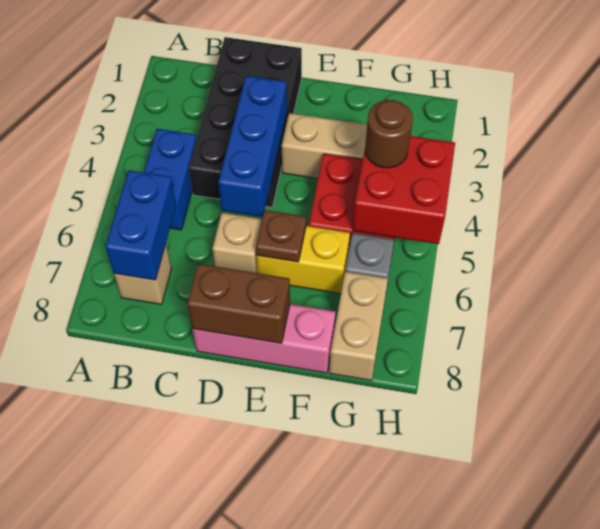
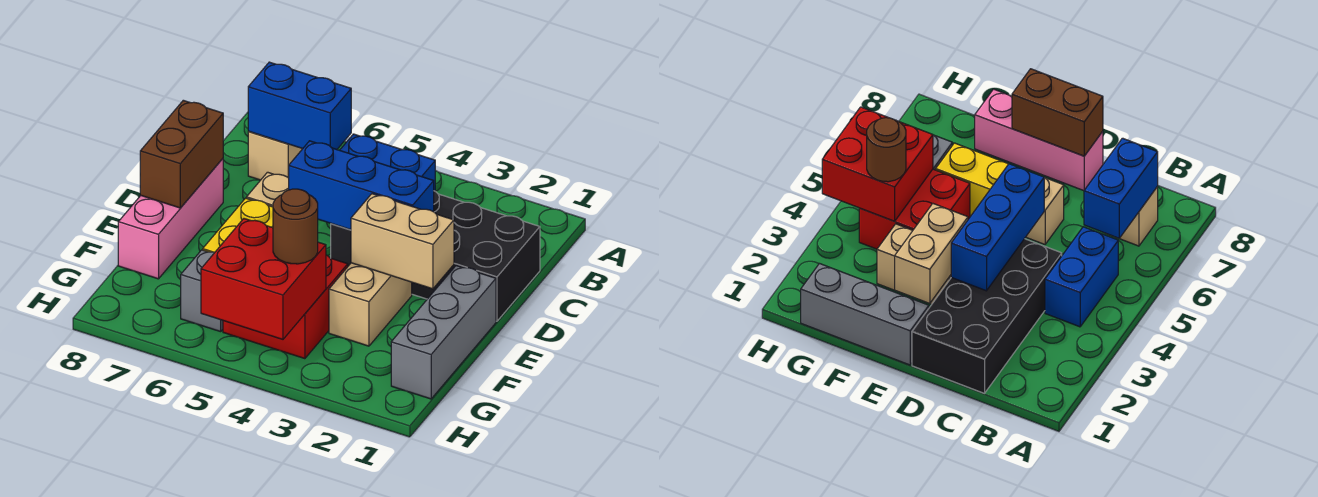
none -> grey brick E1:G1 level 1
brown plate E6 level 2 -> none
tan brick G7:G8 level 1 -> tan brick E2:E3 level 2

